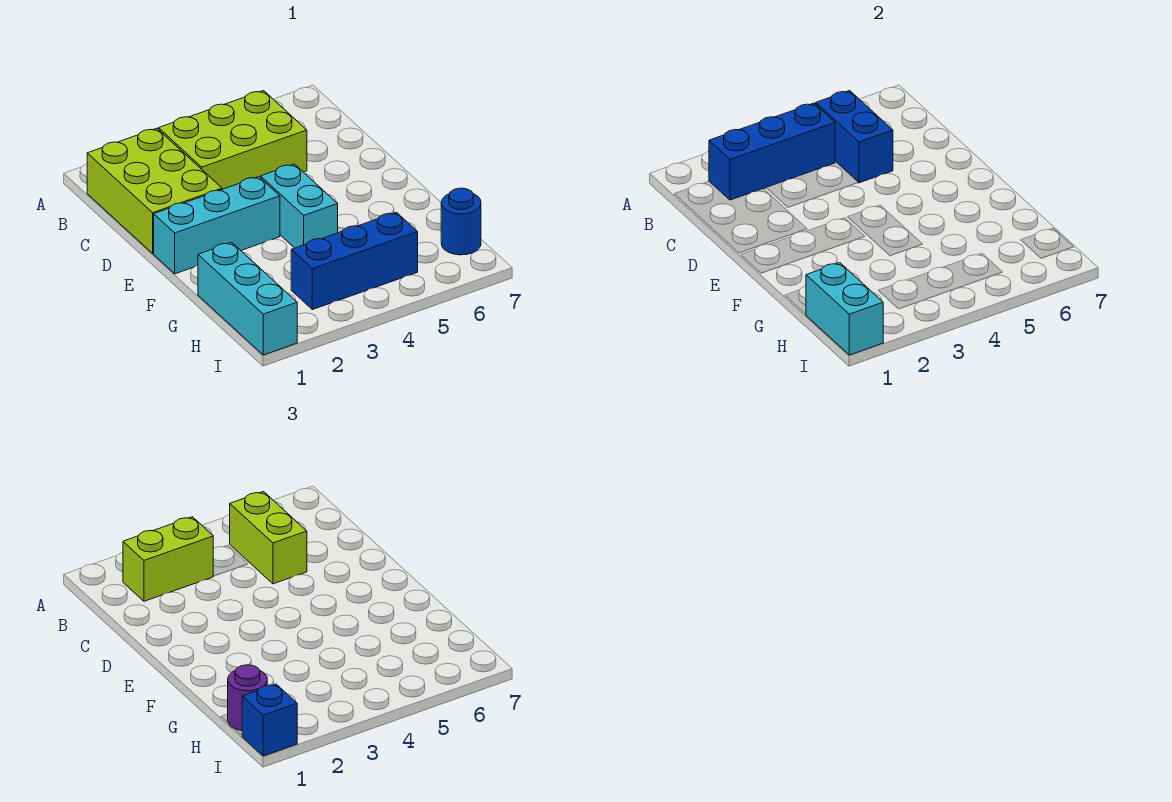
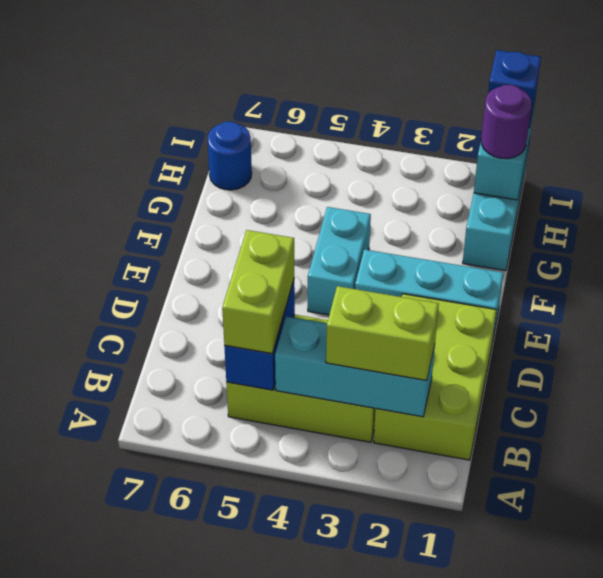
blue brick B2:B4 level 2 -> cyan brick B2:B4 level 2
blue brick H3:H5 level 1 -> none

